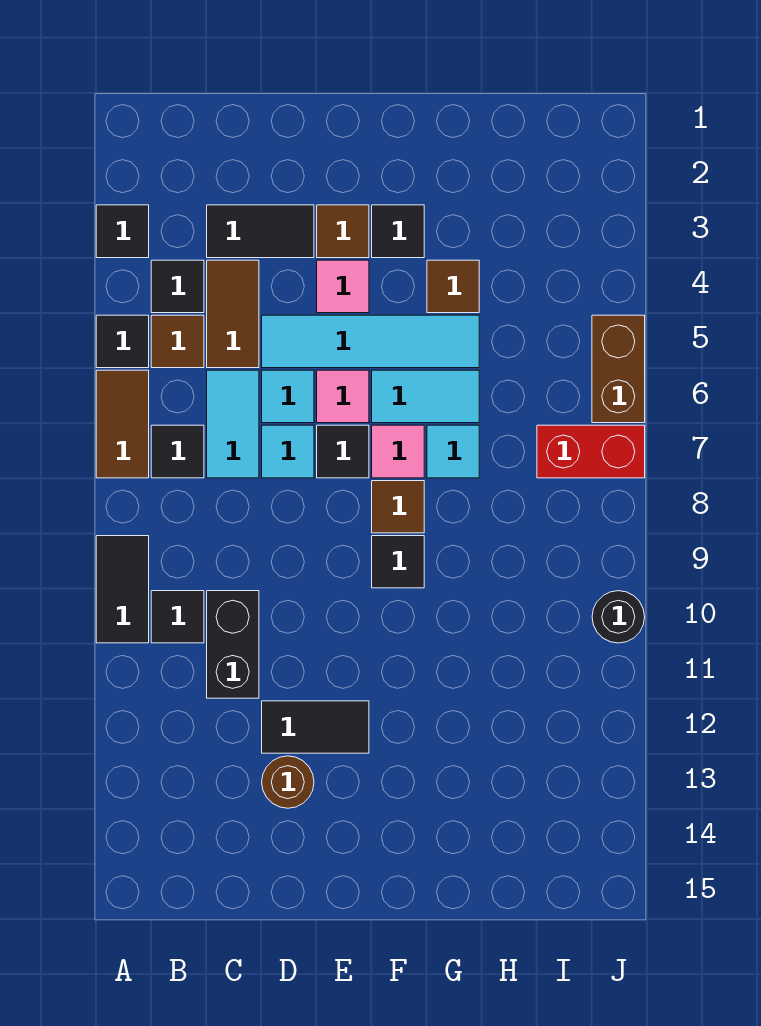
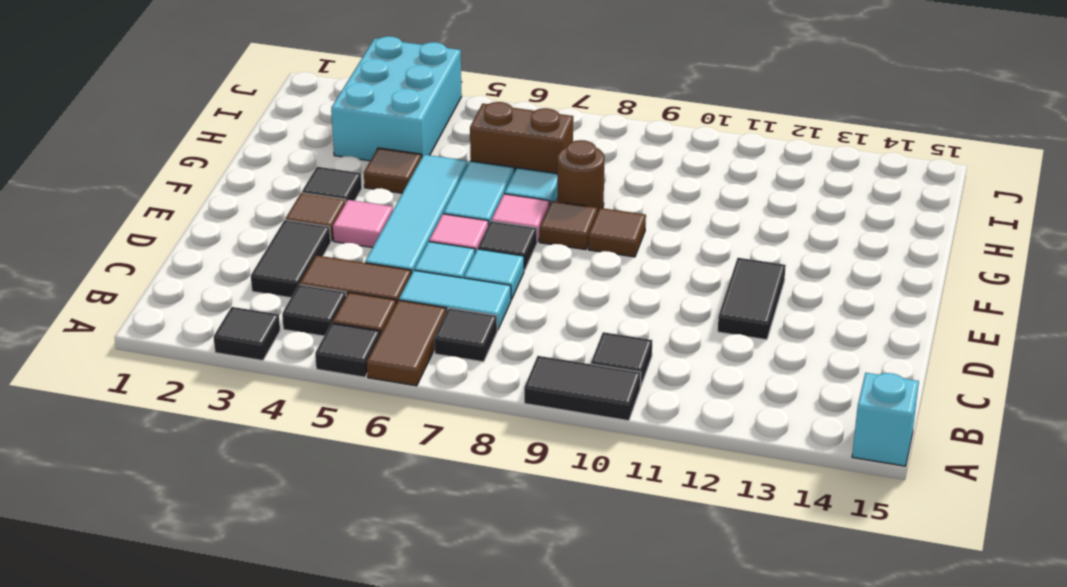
brown tile A6:A7 level 1 -> brown tile A6:B6 level 1
none -> cyan brick A15 level 1
black brick C10:C11 level 1 -> none
brown round brick D13 level 1 -> brown round brick G8 level 1
black tile F9 level 1 -> brown tile F9 level 1
none -> cyan brick H3:J4 level 1
red brick I7:J7 level 1 -> none
brown brick J5:J6 level 1 -> brown brick H6:H7 level 1
black round brick J10 level 1 -> none

